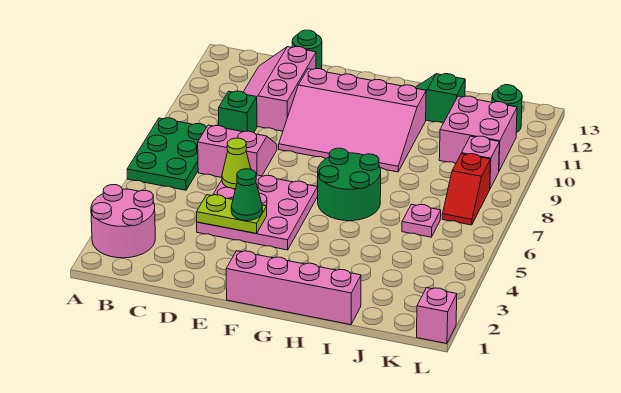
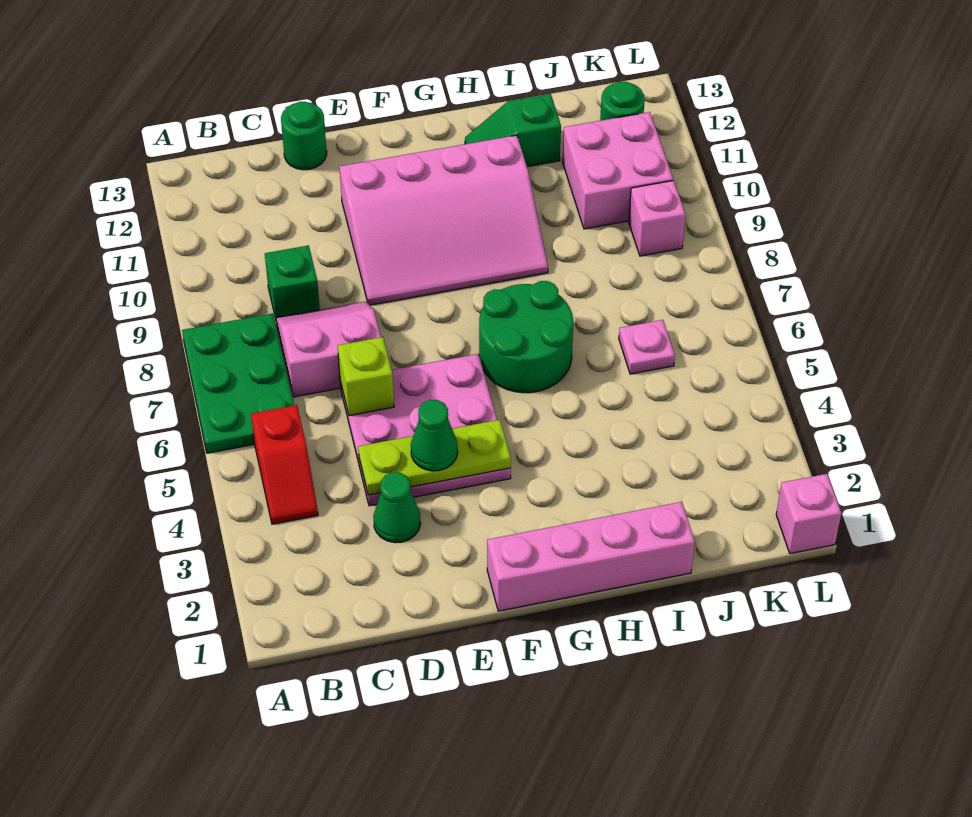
pink round brick A2:B3 level 1 -> none
pink slope C10:D12 level 1 top D -> none
none -> green cone D3 level 1
lime plate D4:E4 level 2 -> lime plate D4:F4 level 2
lime cone D6 level 2 -> lime brick D6 level 2
red slope K7:K8 level 1 top 8 -> red slope B4:B5 level 1 top 5

